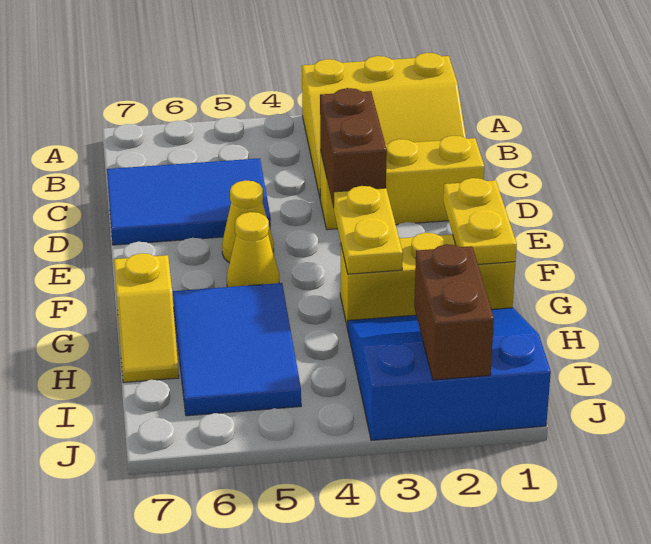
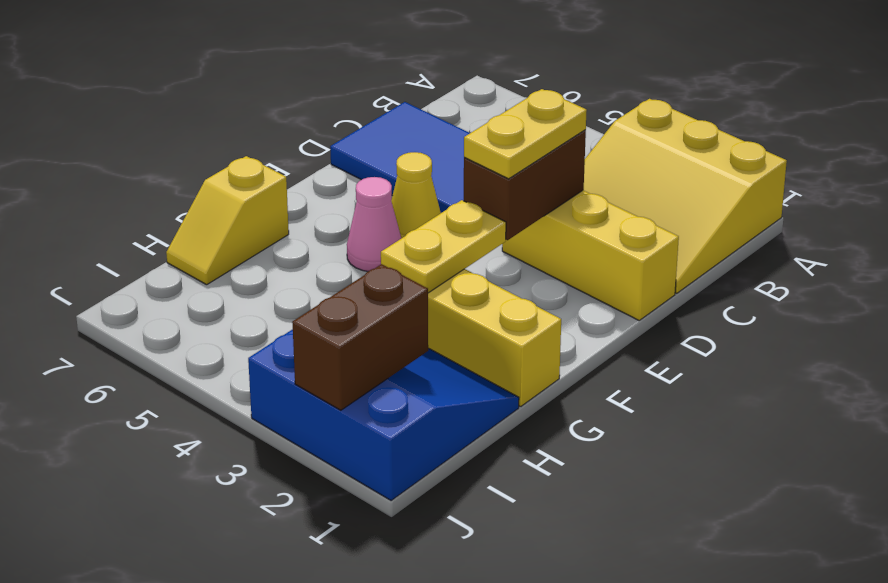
yellow plate F1:G1 level 2 -> yellow plate D3:E3 level 3
yellow cone F5 level 1 -> pink cone F5 level 1
blue tile G5:I6 level 1 -> none

